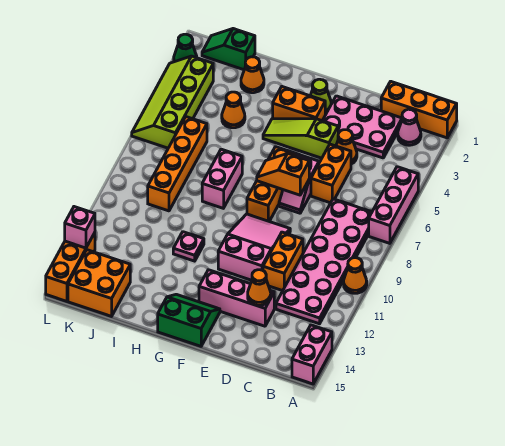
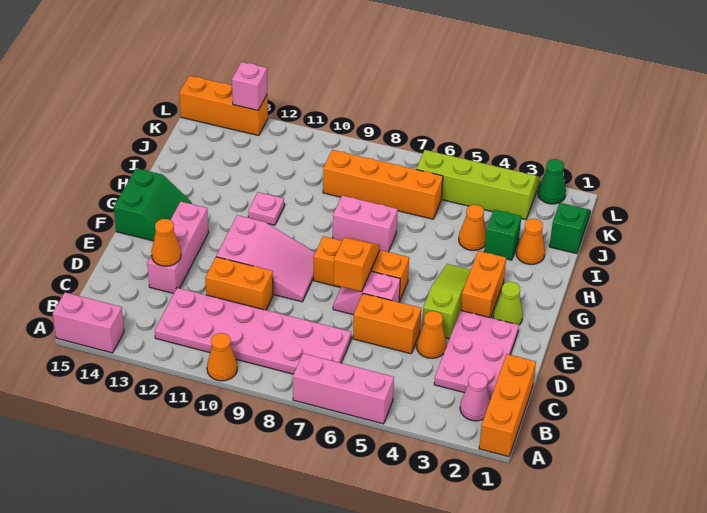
none -> green brick I3 level 1
orange brick J14:K15 level 1 -> none

